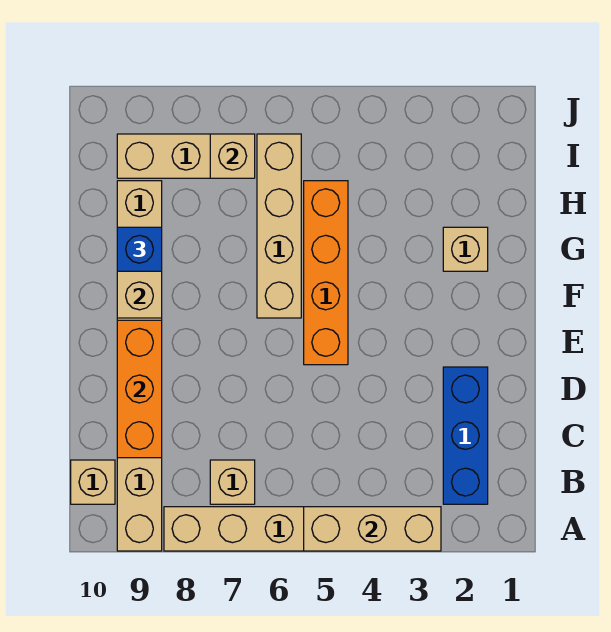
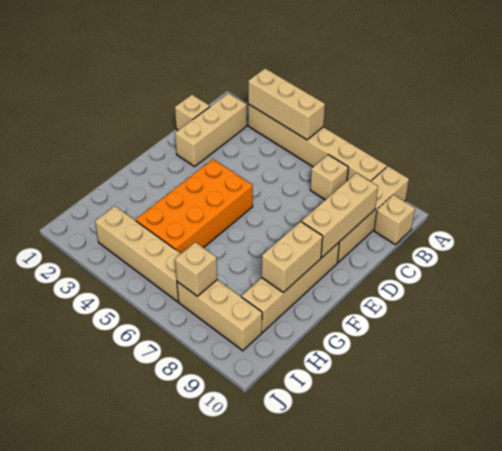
blue brick B2:D2 level 1 -> tan brick B2:D2 level 1
orange brick C9:E9 level 2 -> tan brick C9:E9 level 2
orange brick E5:H5 level 1 -> orange brick E4:H5 level 1
tan brick F6:I6 level 1 -> tan brick I3:I6 level 1
tan brick G2 level 1 -> tan brick C1 level 1
blue brick G9 level 3 -> none

